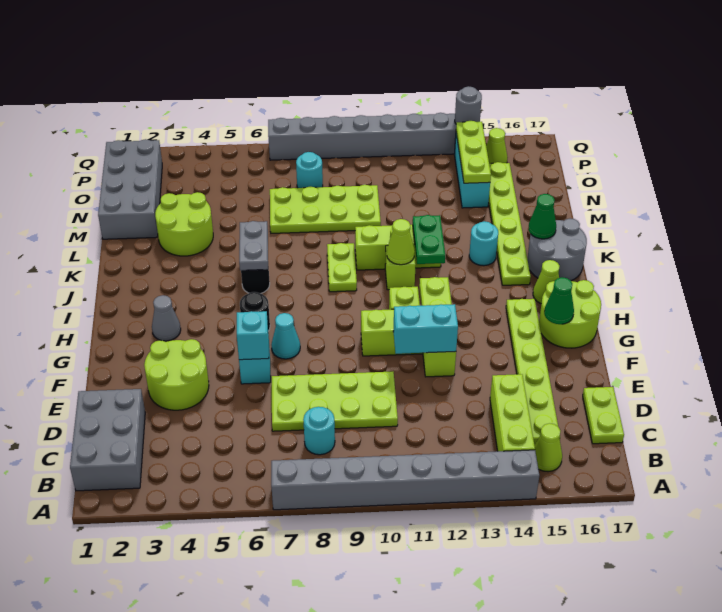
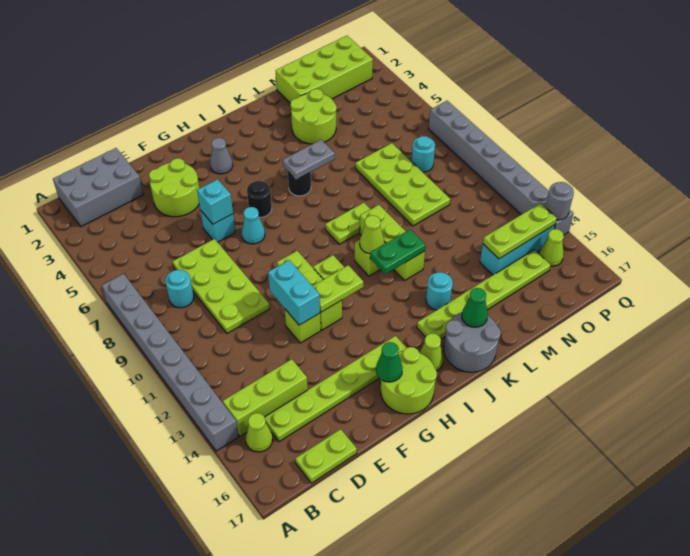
grey brick M1:P2 level 1 -> lime brick M1:P2 level 1

